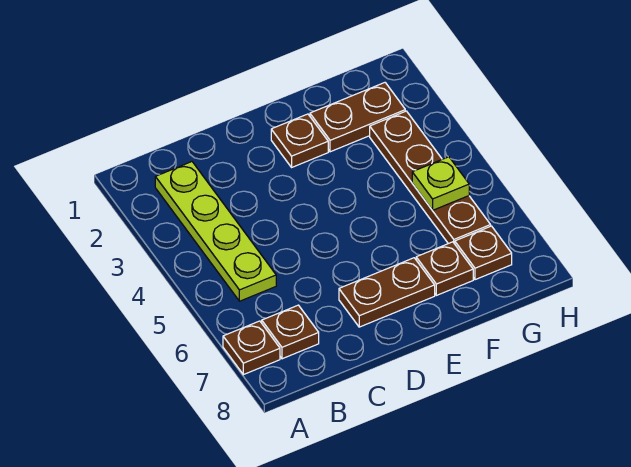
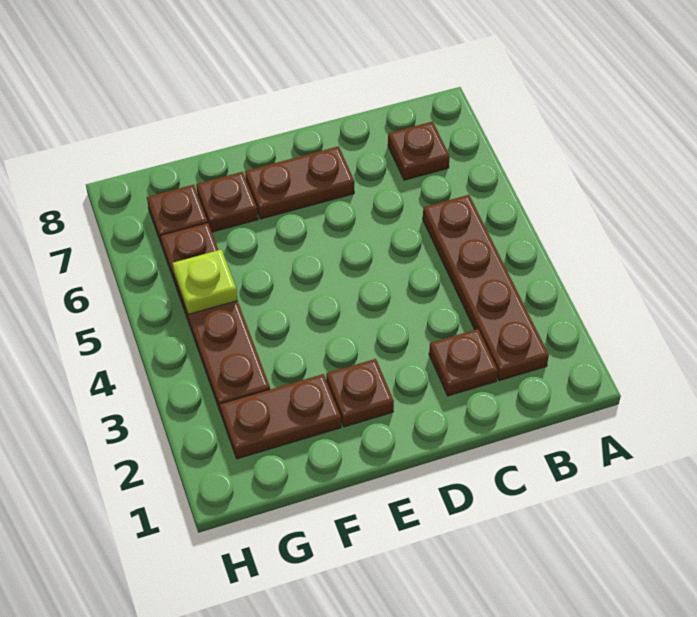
brown plate A7 level 1 -> brown plate C2 level 1
lime plate B2:B5 level 1 -> brown plate B2:B5 level 1

